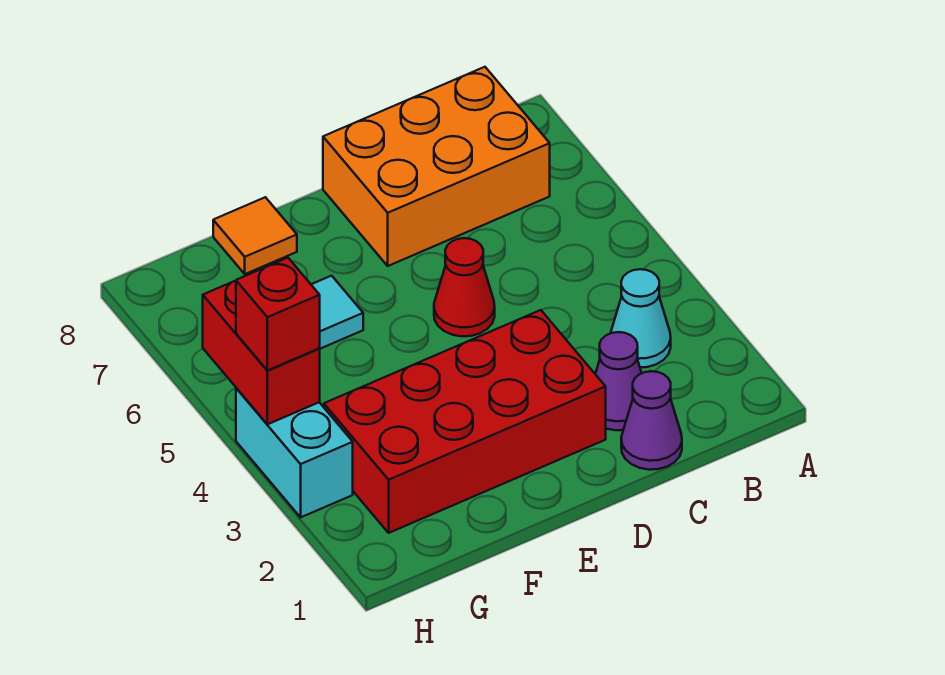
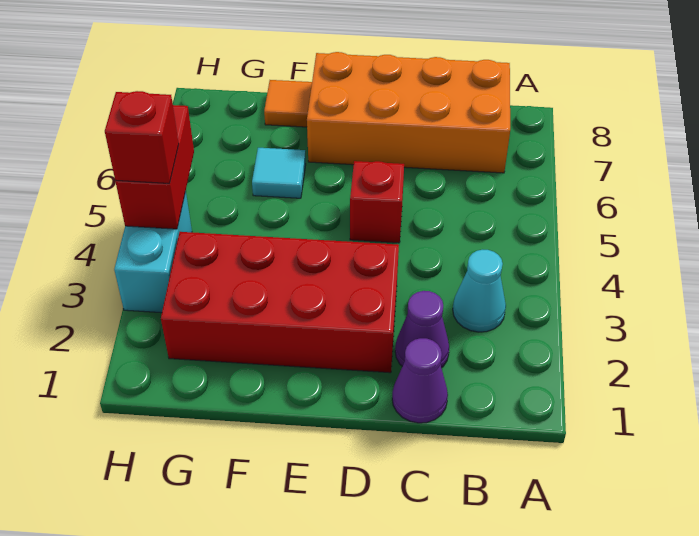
orange brick B7:D8 level 1 -> orange brick B7:E8 level 1
red cone D5 level 1 -> red brick D5 level 1

